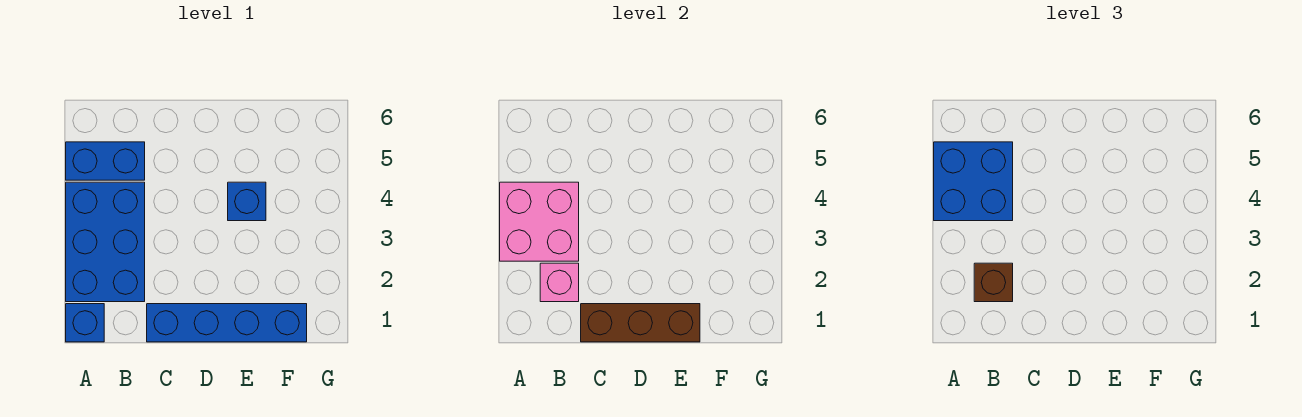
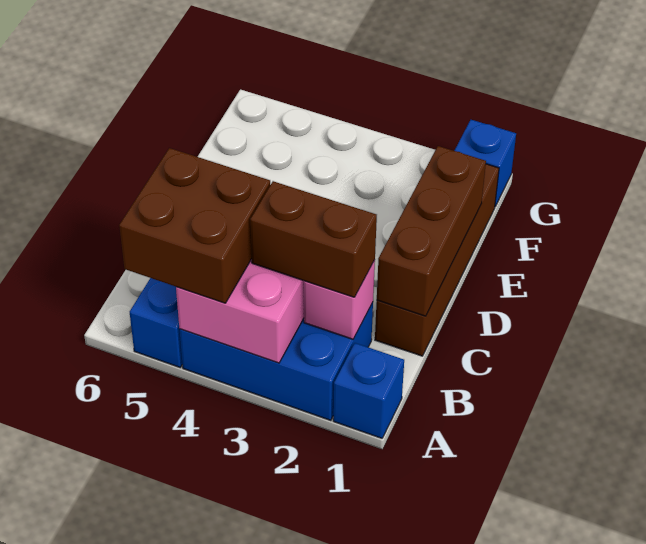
blue brick A4:B5 level 3 -> brown brick A4:B5 level 3
brown brick B2 level 3 -> brown brick B2:B3 level 3
blue brick C1:F1 level 1 -> brown brick C1:F1 level 1
blue brick E4 level 1 -> blue brick G1 level 1

